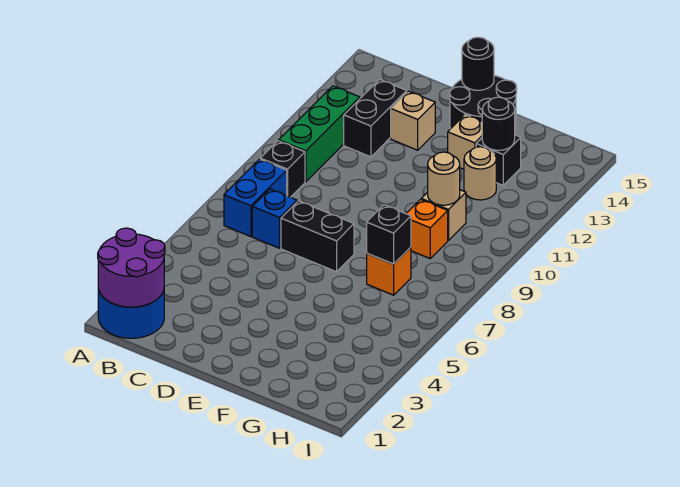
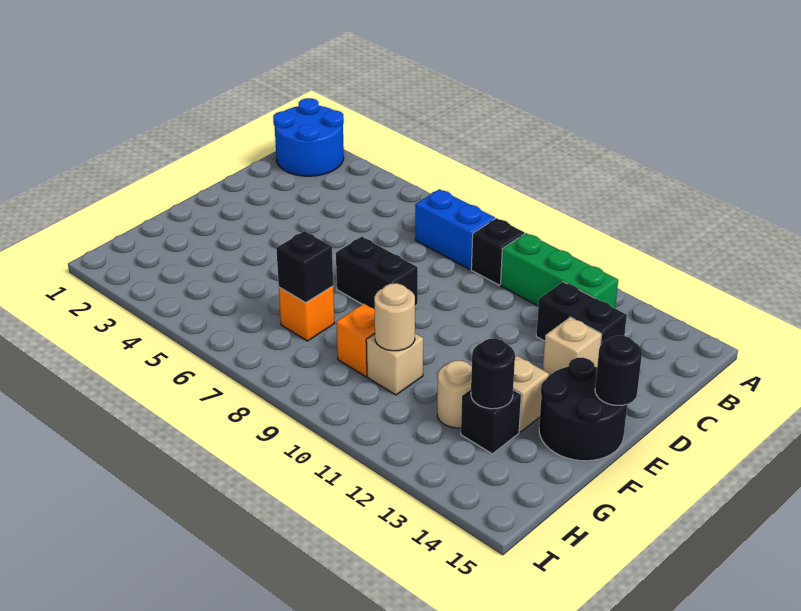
purple round brick A1:B2 level 2 -> none
blue brick C7 level 1 -> none
black brick D7:E7 level 1 -> black brick E7:E8 level 1

